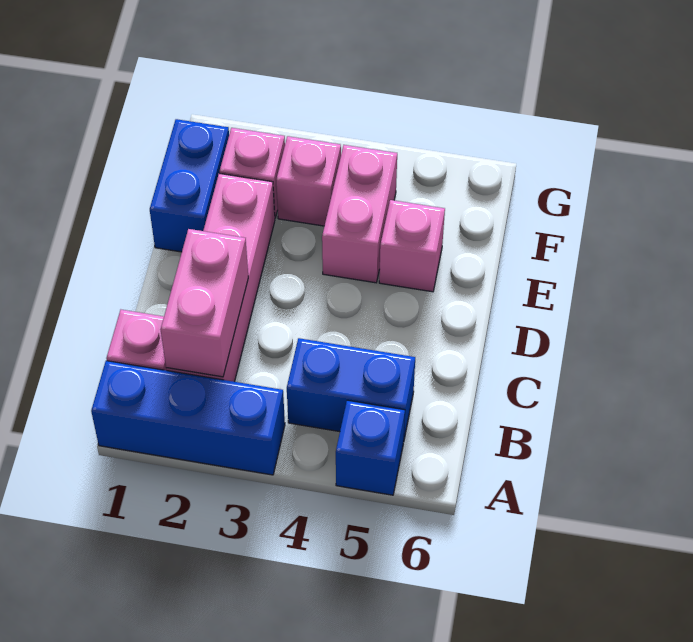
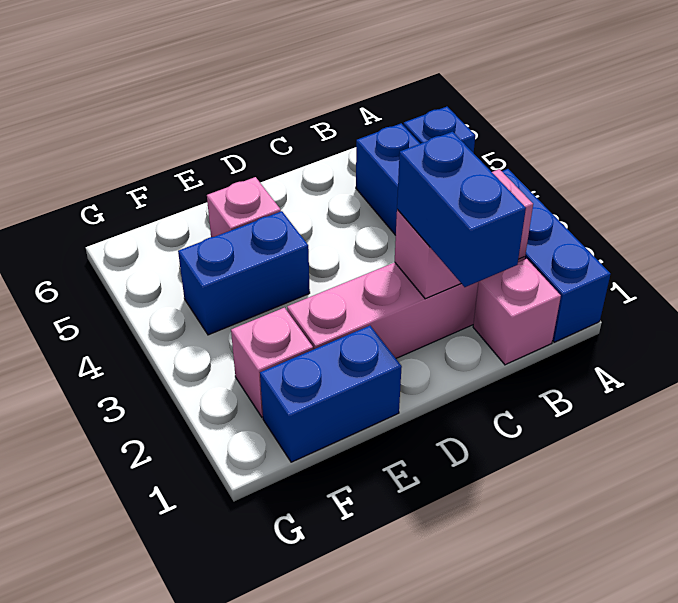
none -> blue brick C1:C2 level 3
pink brick E4:F4 level 1 -> blue brick E4:F4 level 1
pink brick F3 level 1 -> none

